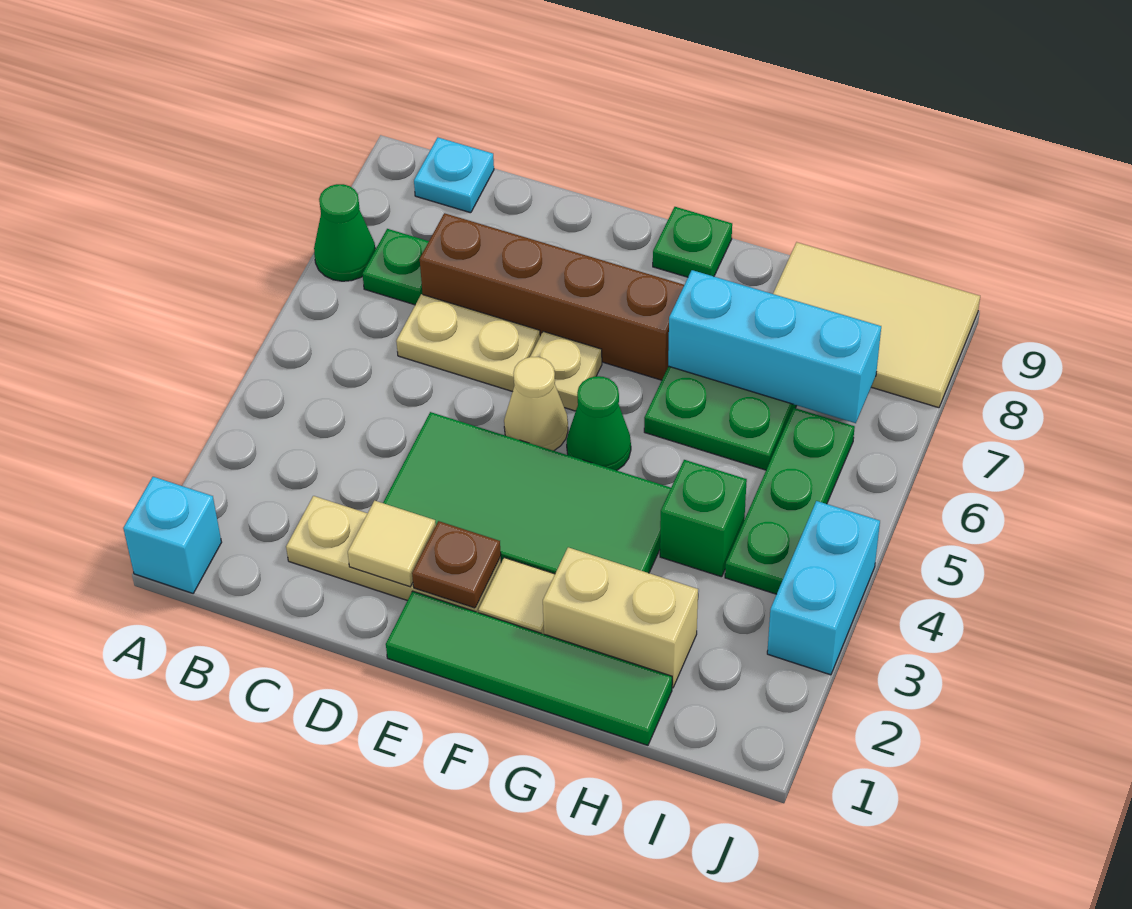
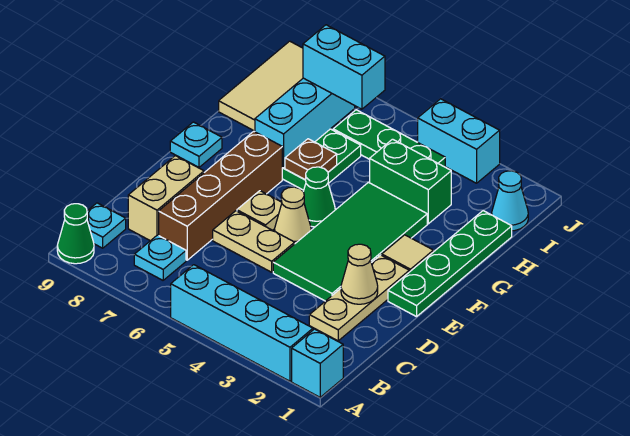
none -> cyan brick A2:A5 level 1
green cone A7 level 1 -> green cone A9 level 1
green plate B7 level 1 -> cyan plate B7 level 1
tan plate C6:D6 level 1 -> tan plate D5:D6 level 1
tan tile D2 level 2 -> tan cone D2 level 2
green tile E1:H1 level 1 -> green plate E1:H1 level 1
brown plate E2 level 2 -> brown plate G6 level 2
green plate F9 level 1 -> cyan plate F9 level 1
tan brick G2:H2 level 1 -> tan brick C8:D8 level 1
green brick H4 level 1 -> green brick H3:H4 level 1
none -> cyan cone I1 level 1
none -> cyan brick I6:I7 level 3

